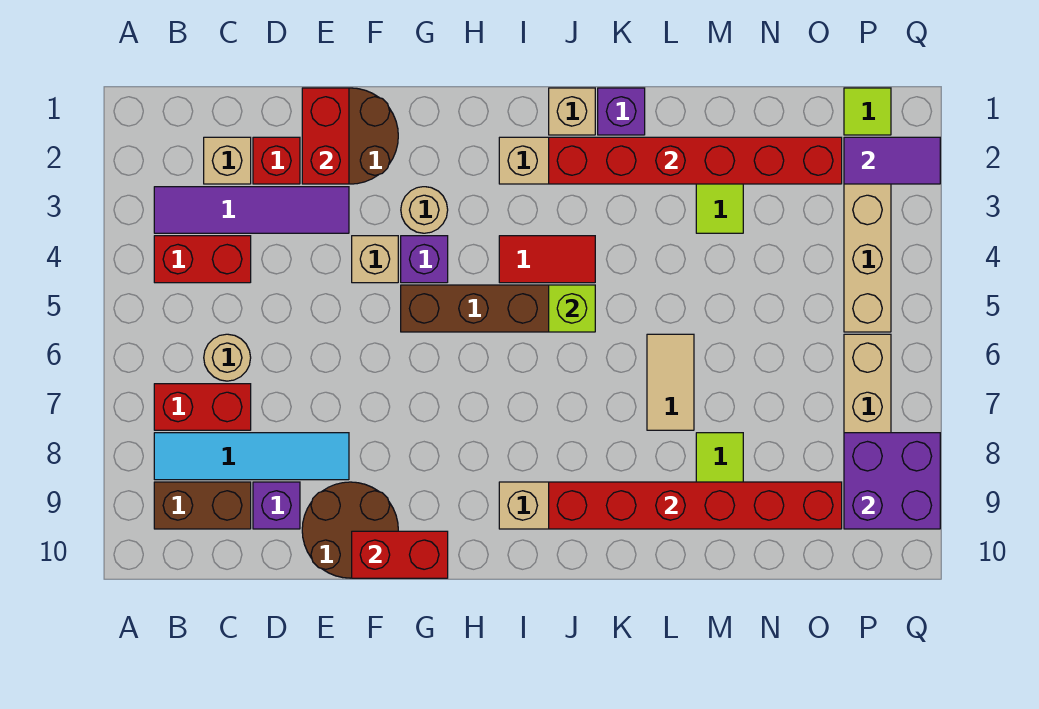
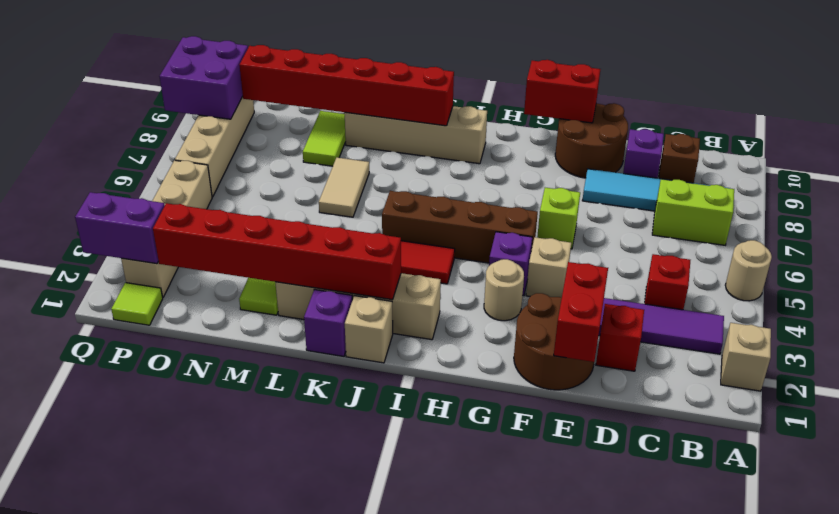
red brick B4:C4 level 1 -> red brick C4 level 1
red brick B7:C7 level 1 -> lime brick B7:C7 level 1
brown brick B9:C9 level 1 -> brown brick C9 level 1
tan brick C2 level 1 -> tan brick A2 level 1
tan round brick C6 level 1 -> tan round brick A5 level 1
lime brick J5 level 2 -> lime brick F6 level 1
purple tile P2:Q2 level 2 -> purple brick P2:Q2 level 2

